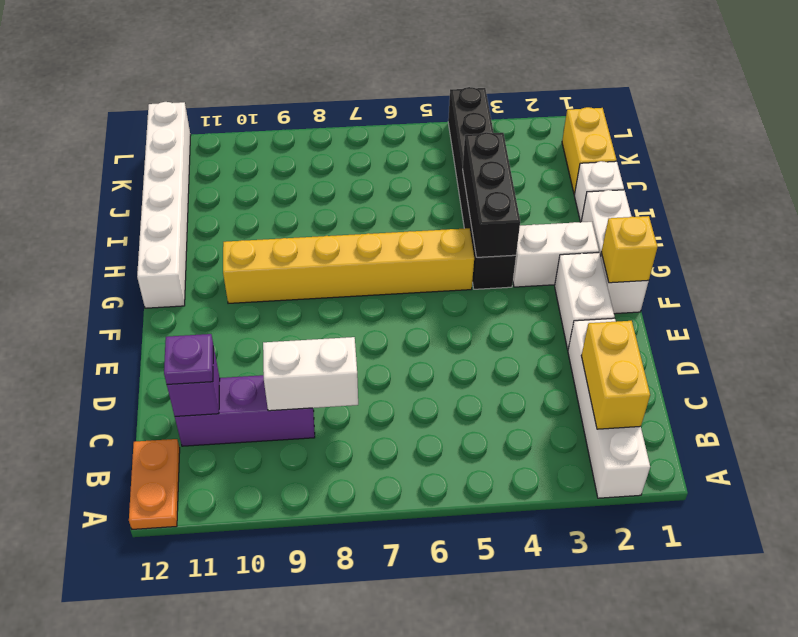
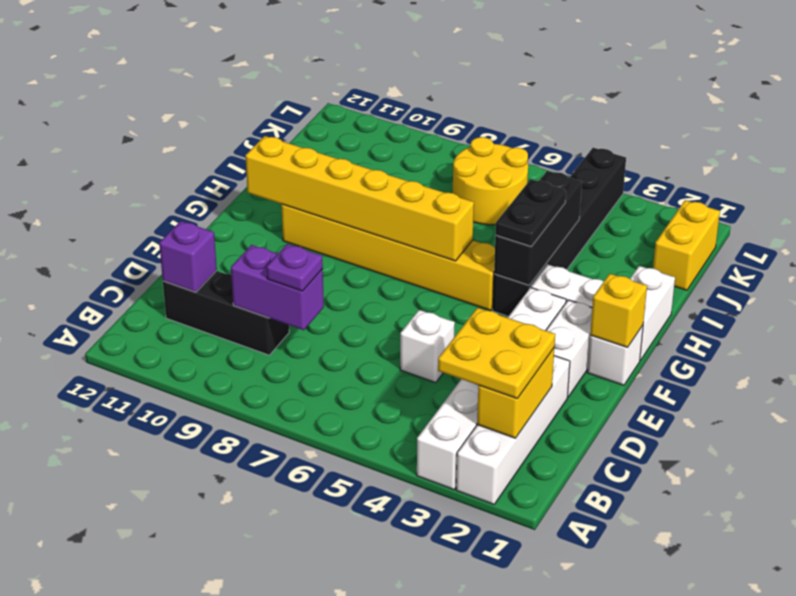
orange plate A12:B12 level 1 -> none
none -> yellow plate B2:C3 level 3
white brick C8:C9 level 2 -> purple brick C8:C9 level 2
purple brick C9:C11 level 1 -> black brick C9:C11 level 1
purple plate C11 level 3 -> purple plate C8 level 3
none -> black plate G4:H4 level 3
none -> yellow brick G6:G11 level 2
white brick G12:L12 level 1 -> white brick A3:F3 level 1
white brick I1 level 1 -> white brick D5 level 1
none -> yellow round brick J6:K7 level 1

